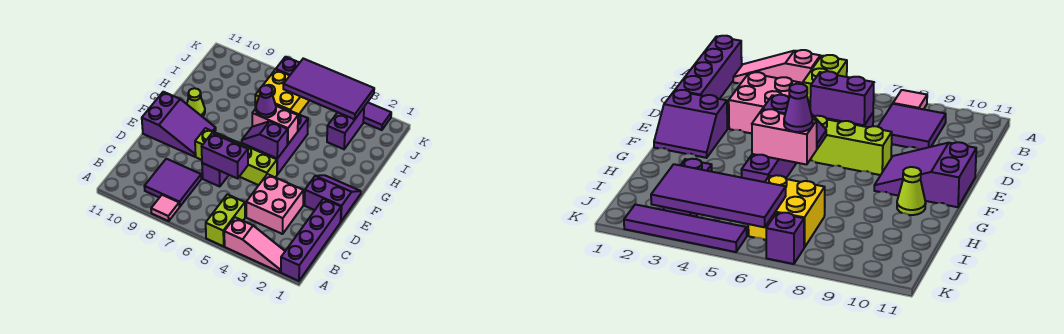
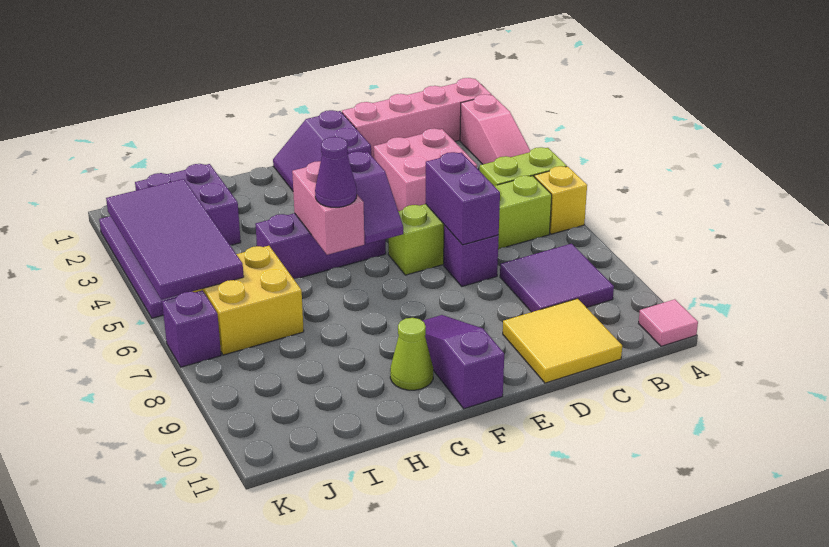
purple brick A1:D1 level 1 -> pink brick A1:D1 level 1
pink slope A2:A4 level 1 top 4 -> pink slope A2:A4 level 1 top 2
none -> yellow brick A6 level 1
pink tile A8 level 1 -> pink tile A11 level 1
none -> yellow tile C10:D11 level 1
lime brick E5:E8 level 1 -> lime brick B6:E6 level 1
purple slope E9:F11 level 1 top 11 -> purple slope F9:F11 level 1 top 11
purple brick I3:J3 level 1 -> purple brick I2:J3 level 1

